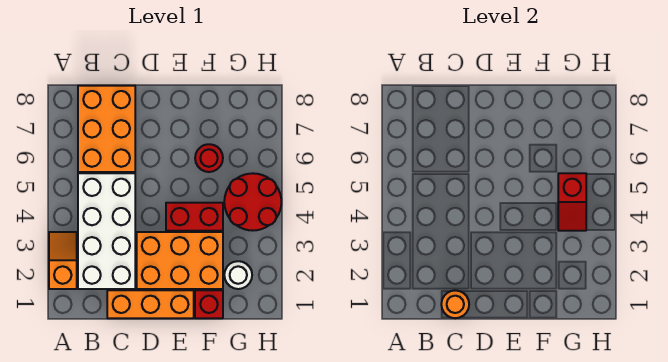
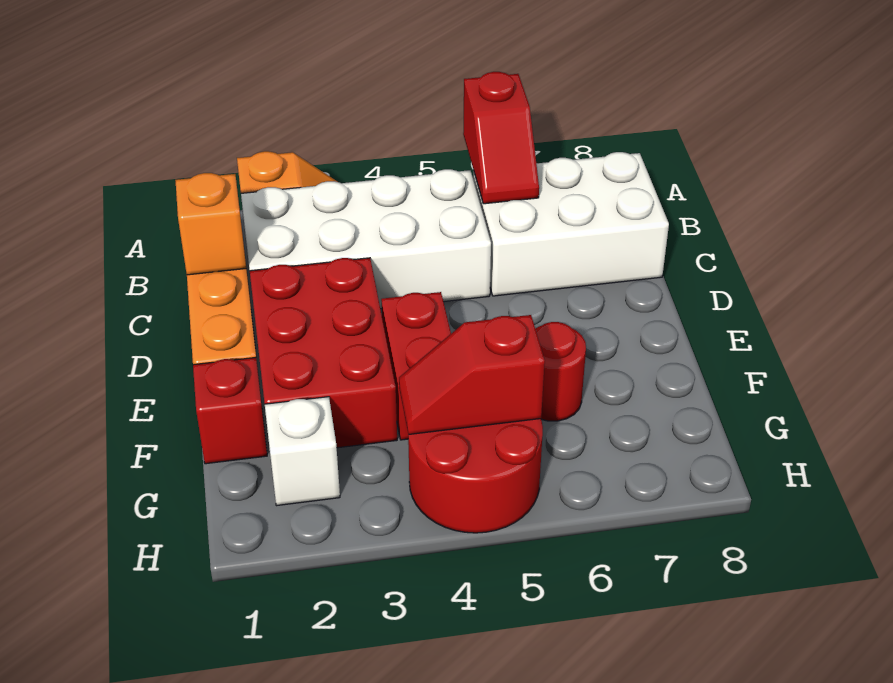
none -> red slope A6:B6 level 2 top A
orange brick B6:C8 level 1 -> white brick B6:C8 level 1
orange round brick C1 level 2 -> orange brick C1 level 2
orange brick D2:F3 level 1 -> red brick D2:F3 level 1
white round brick G2 level 1 -> white brick G2 level 1

